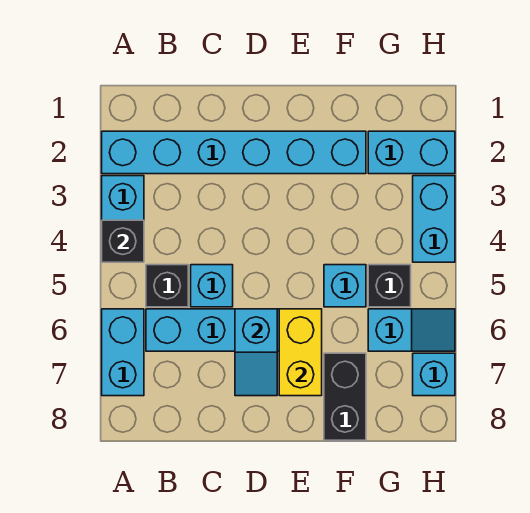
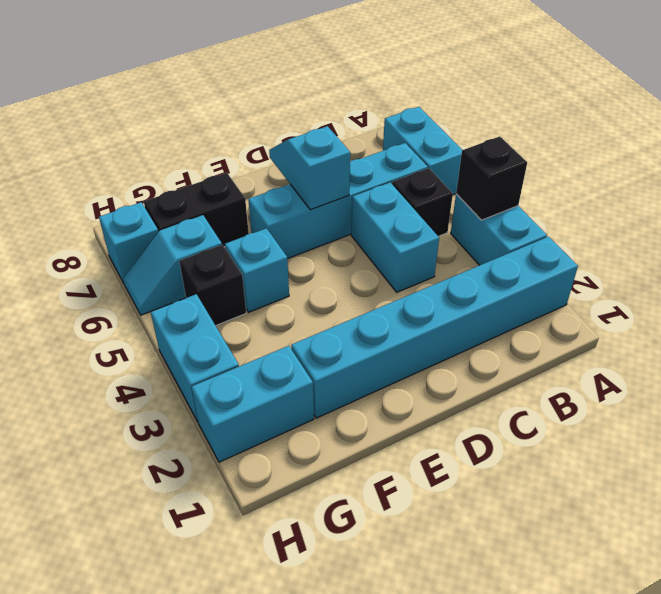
cyan brick C5 level 1 -> cyan brick C4:C5 level 1
yellow brick E6:E7 level 2 -> none
black brick F7:F8 level 1 -> black brick F7:G7 level 1

